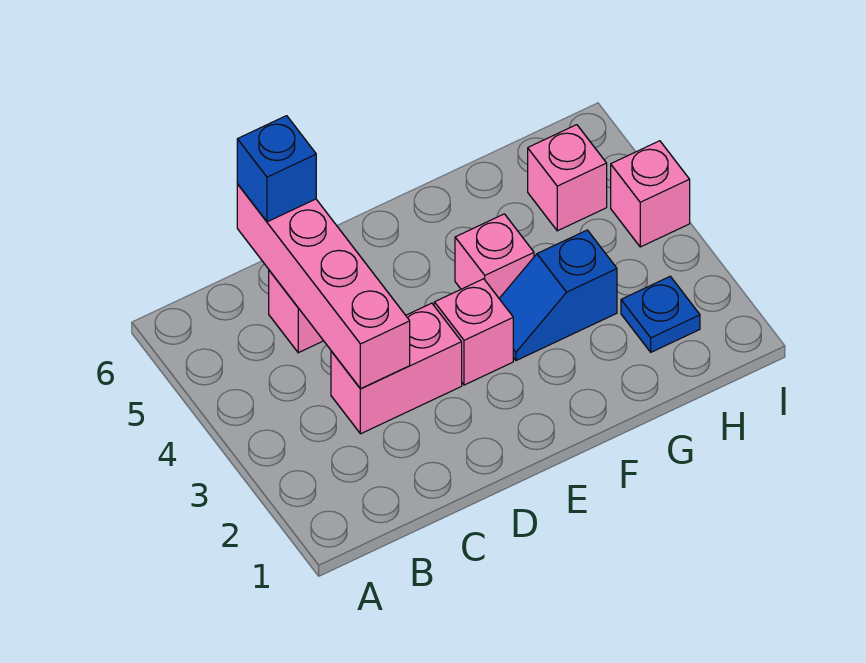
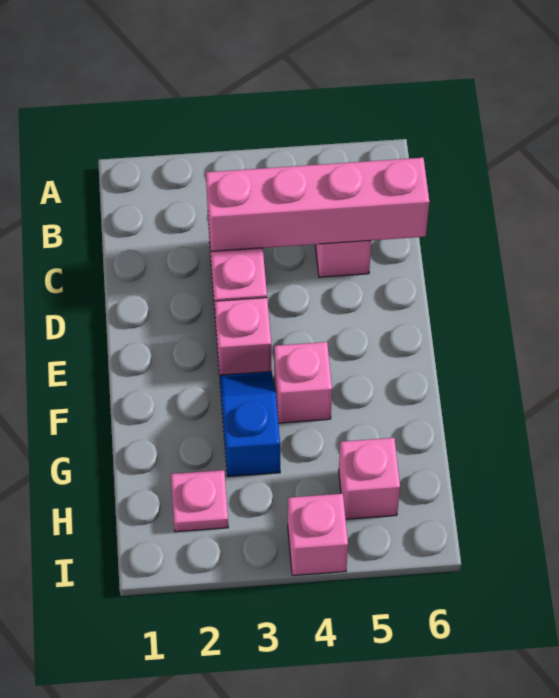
blue brick C6 level 3 -> none
blue plate H2 level 1 -> pink plate H2 level 1

